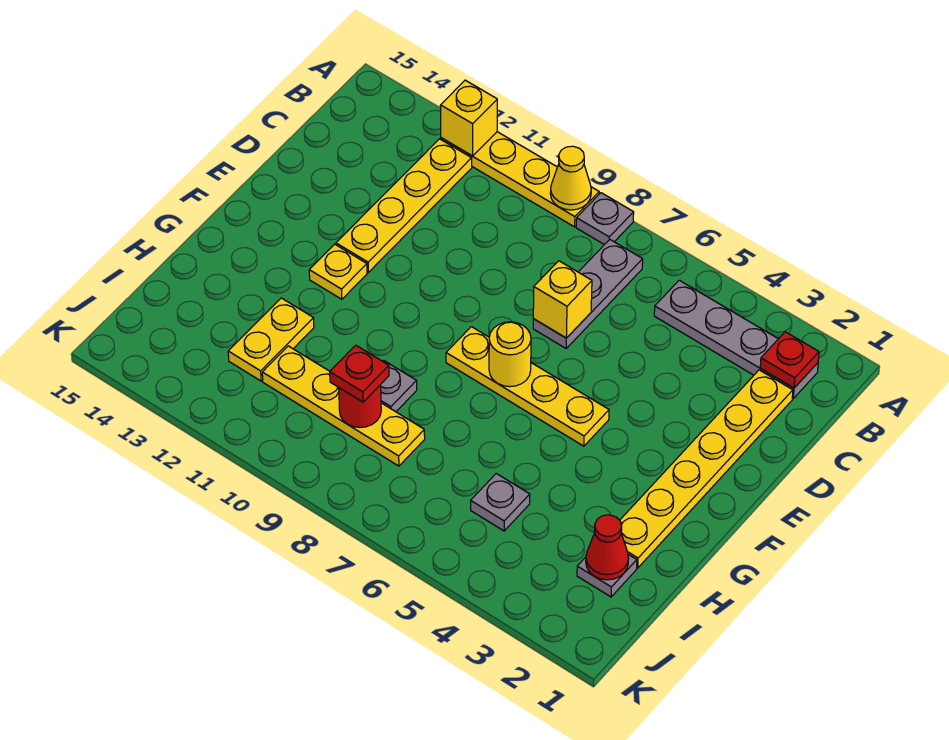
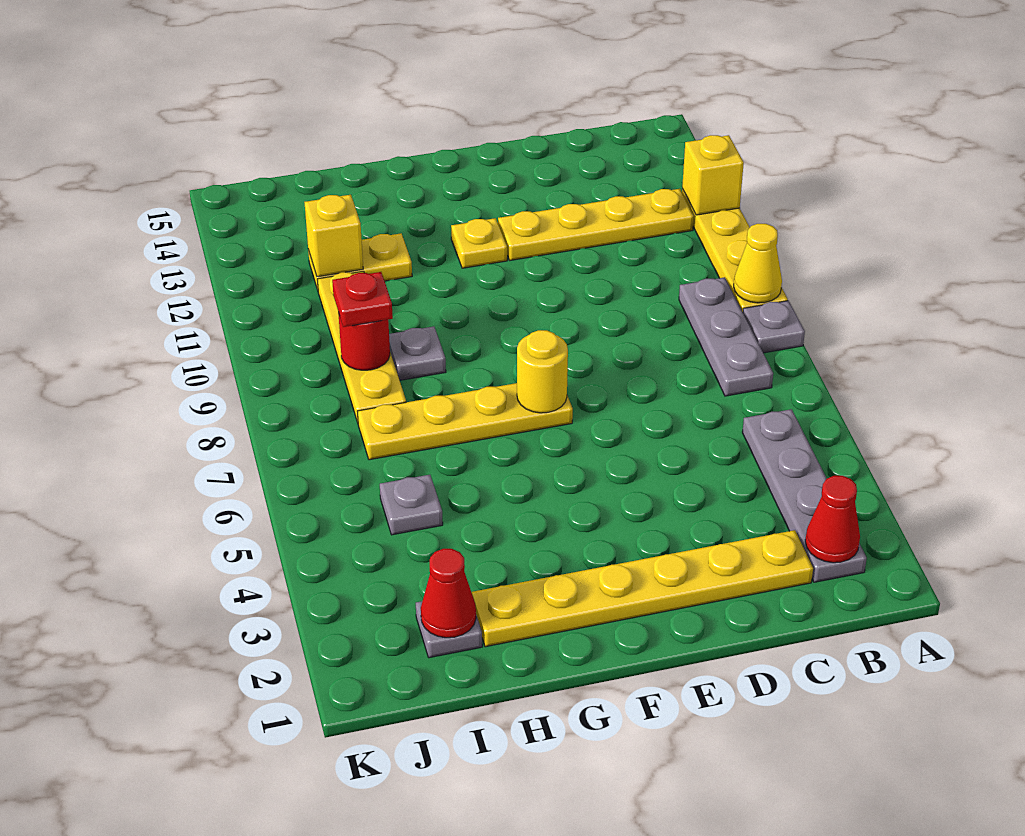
red plate B2 level 2 -> red cone B2 level 2
grey plate B7:D7 level 1 -> grey plate B7:B9 level 1
yellow brick D7 level 2 -> yellow brick I12 level 2
yellow plate F5:F8 level 1 -> yellow plate F7:I7 level 1

